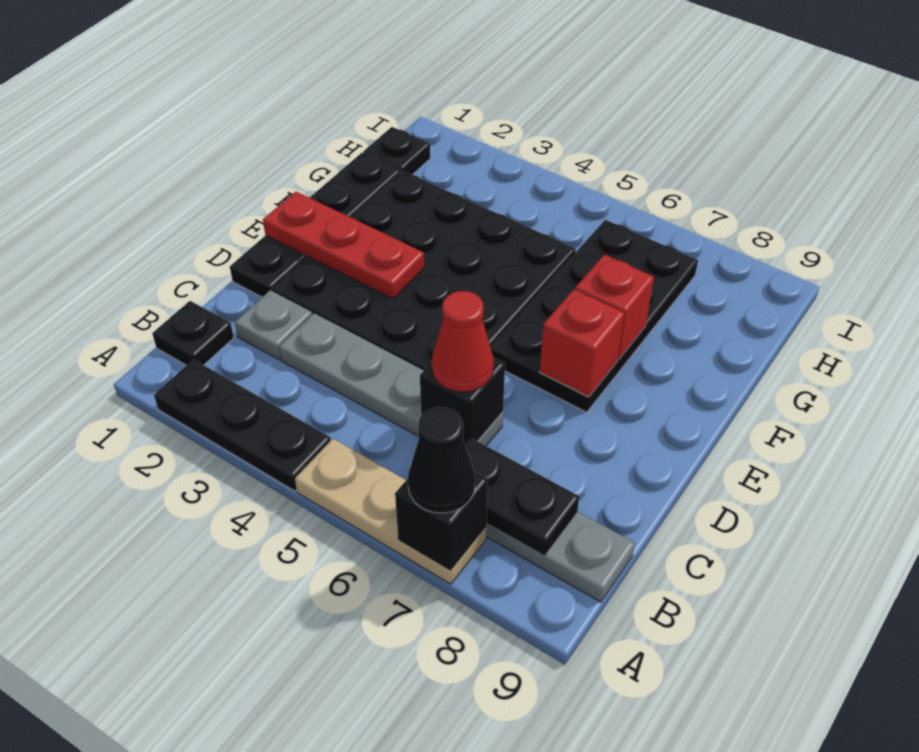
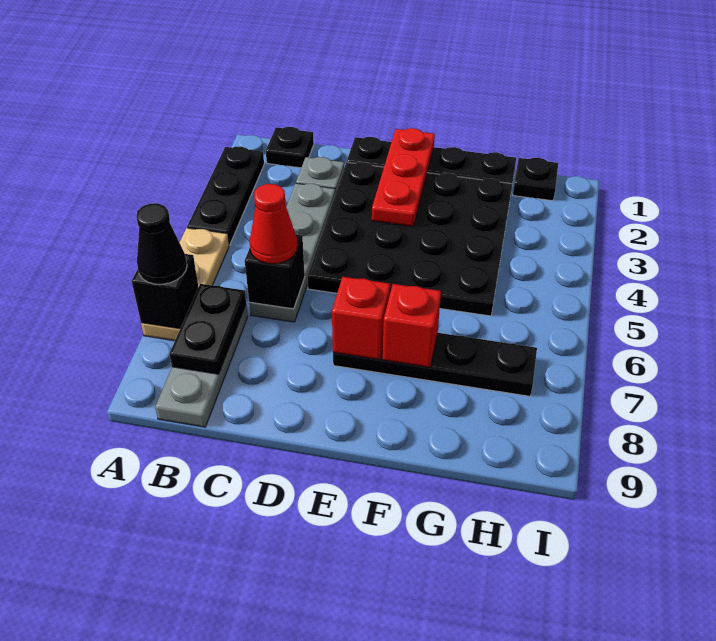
black plate E6:H7 level 1 -> black plate E7:H7 level 1

